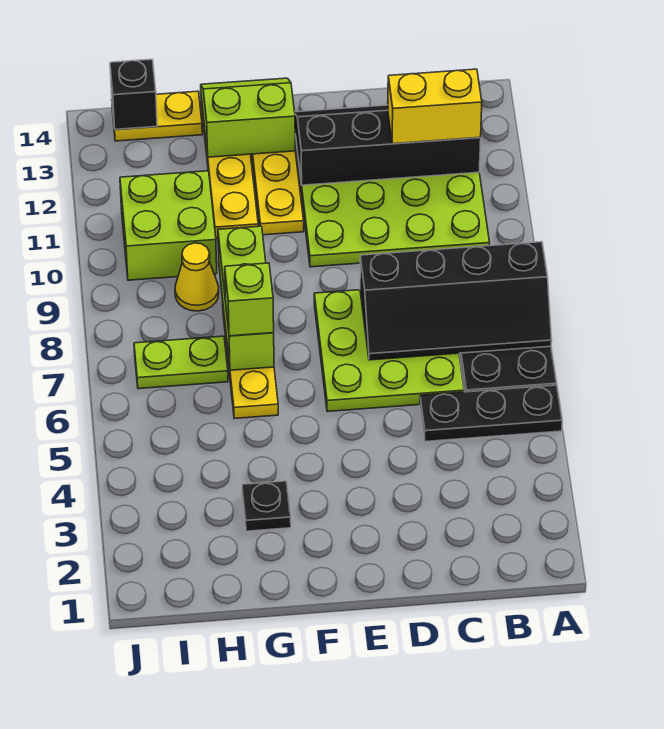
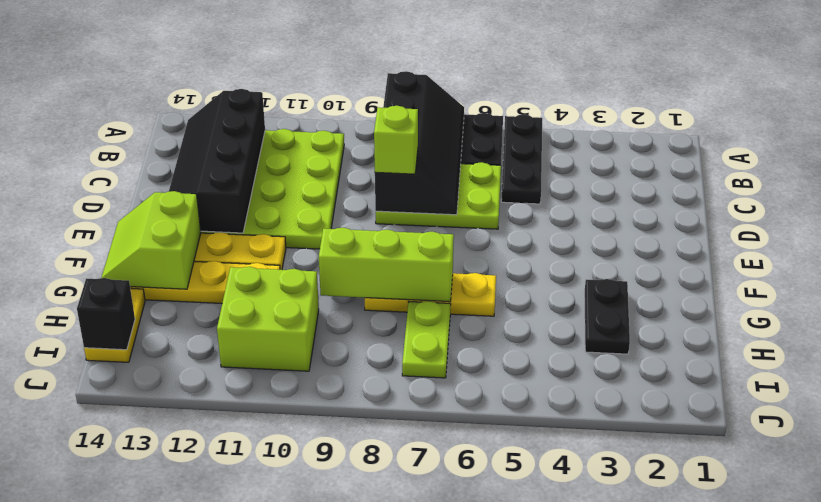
yellow brick B12:C12 level 3 -> none
lime plate C6:E8 level 1 -> lime plate C6:D8 level 1
black plate G3 level 1 -> black plate G3:H3 level 1
lime brick G7 level 3 -> lime brick D8 level 3
yellow cone H9 level 1 -> none

